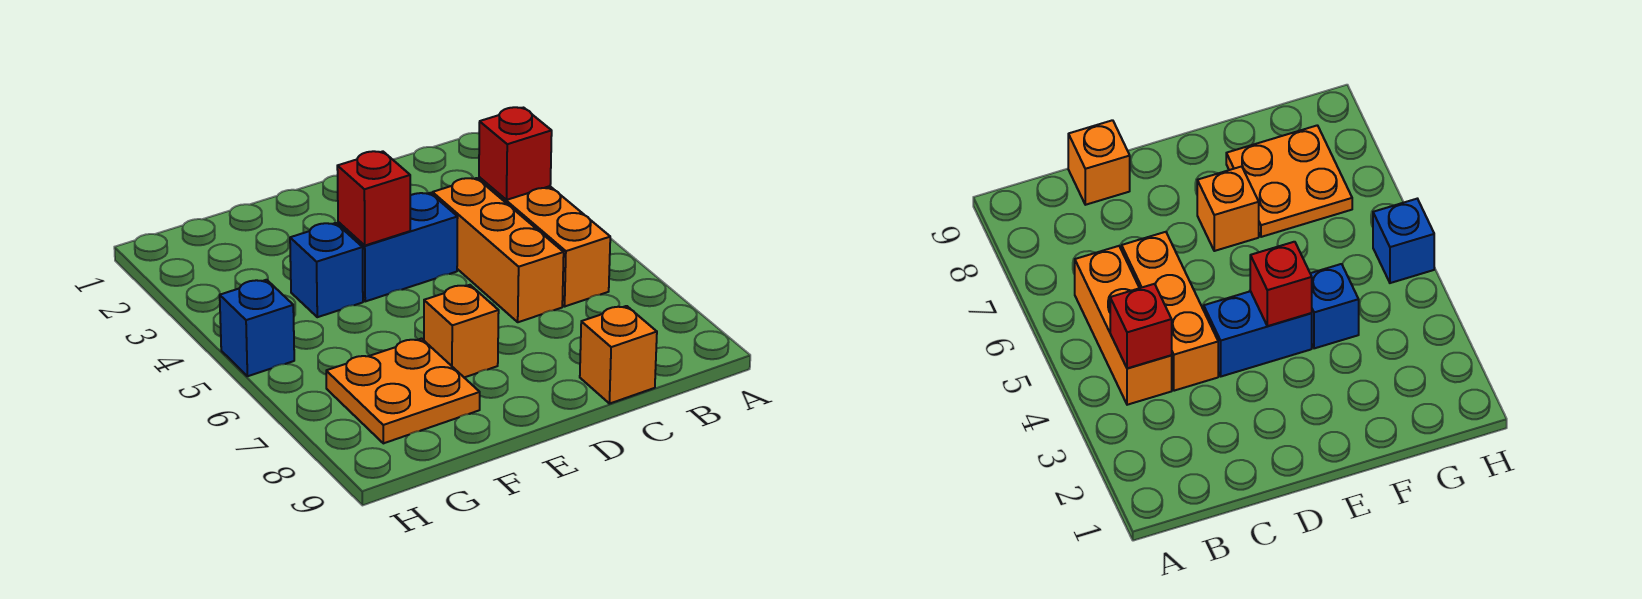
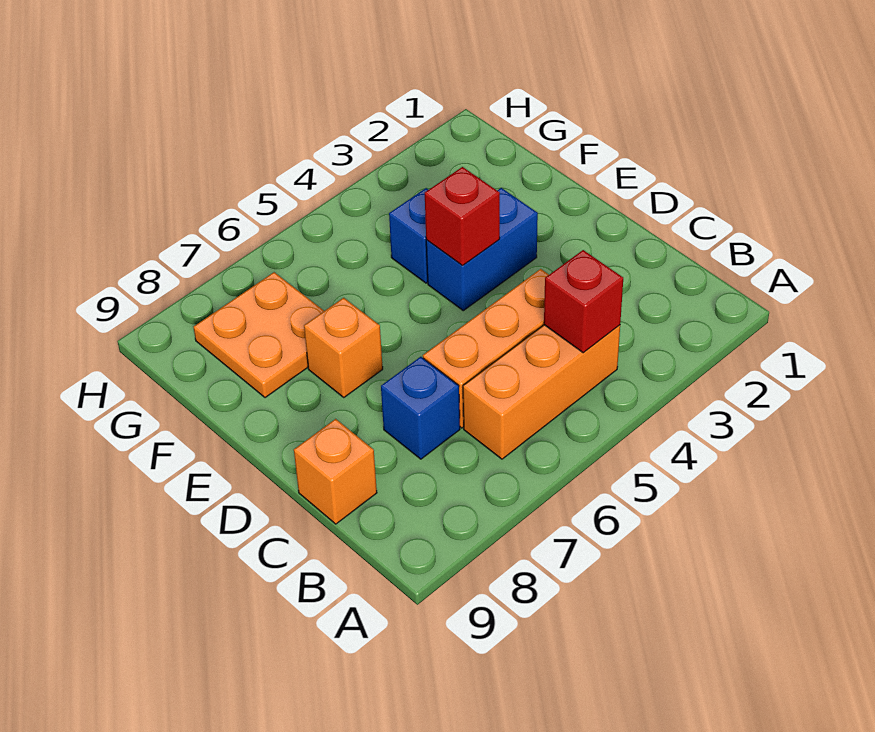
blue brick D4:E4 level 1 -> blue brick E3:E4 level 1
blue brick H5 level 1 -> blue brick C7 level 1

